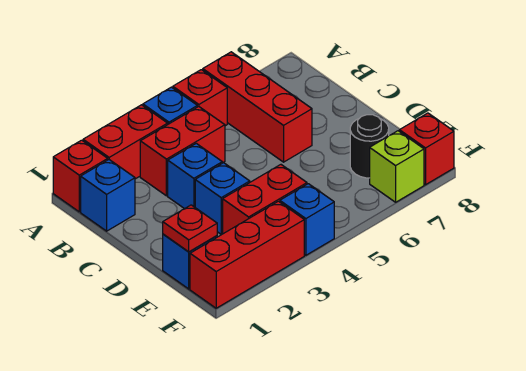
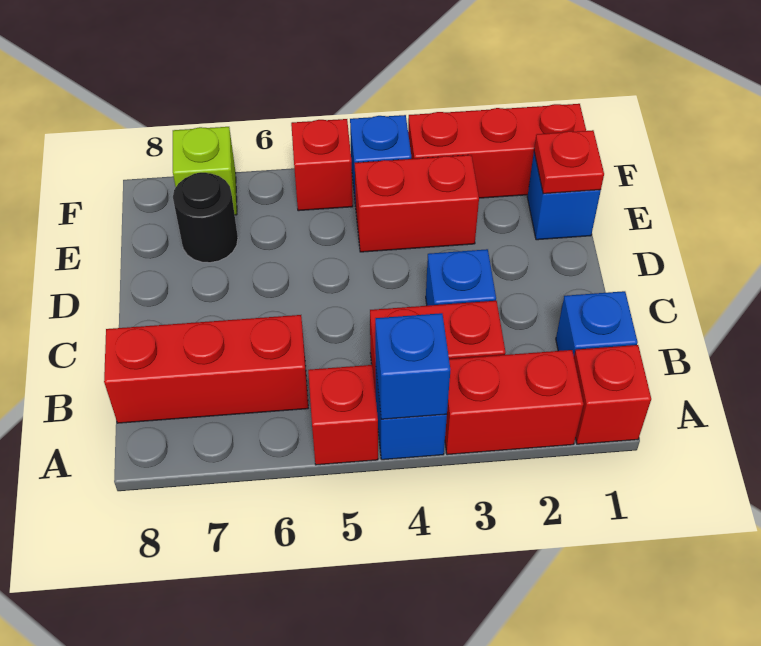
red brick A6:C6 level 1 -> red brick B6:B8 level 1
blue brick D3 level 1 -> blue brick A4 level 2
red brick F8 level 1 -> red brick F5 level 1

